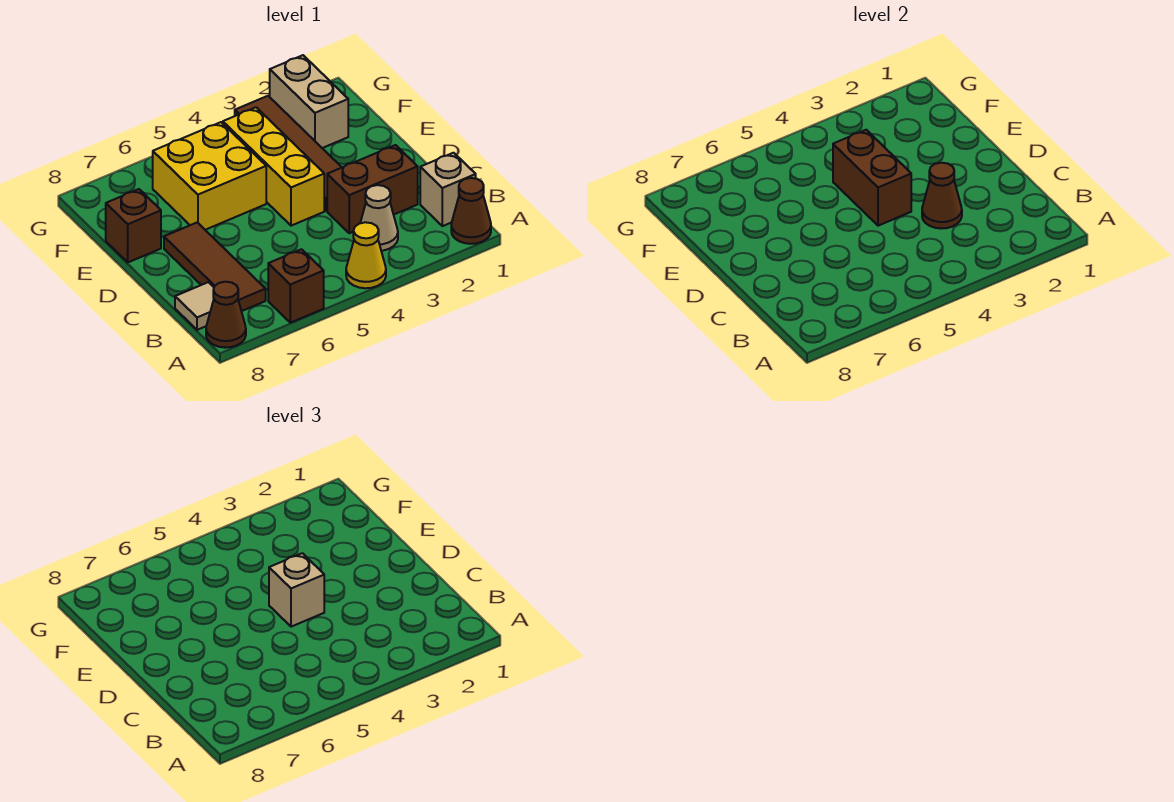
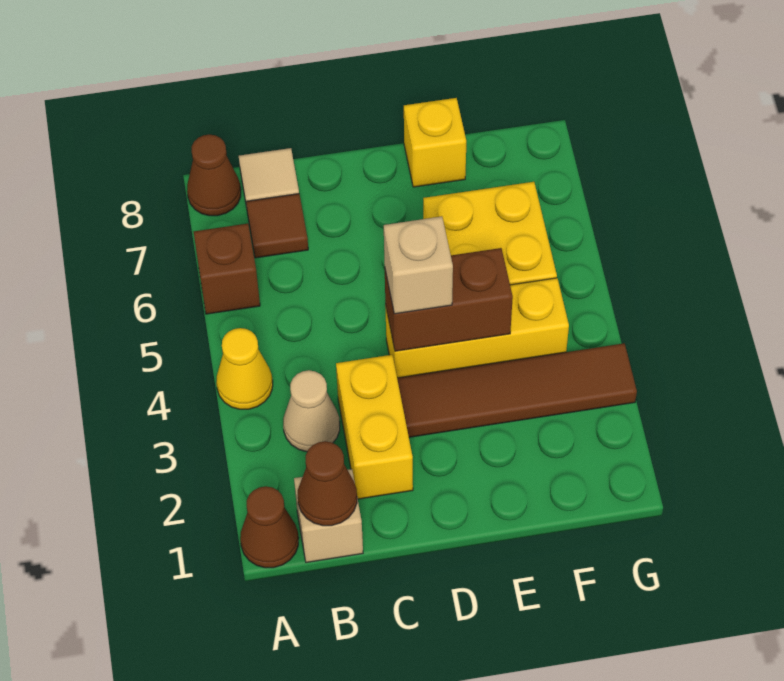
brown tile B7:D7 level 1 -> brown tile B7 level 1
brown brick C2:C3 level 1 -> yellow brick C2:C3 level 1
brown cone C3 level 2 -> brown cone B1 level 2
brown brick E8 level 1 -> yellow brick E8 level 1
tan brick F2:G2 level 1 -> none

